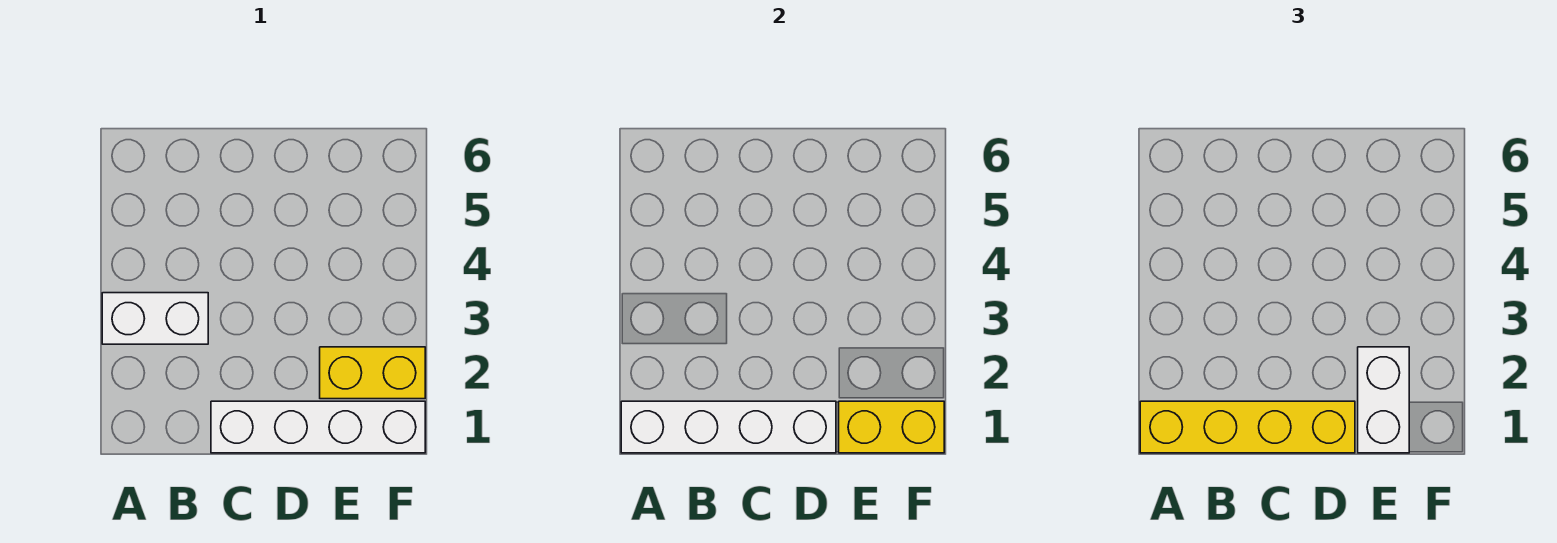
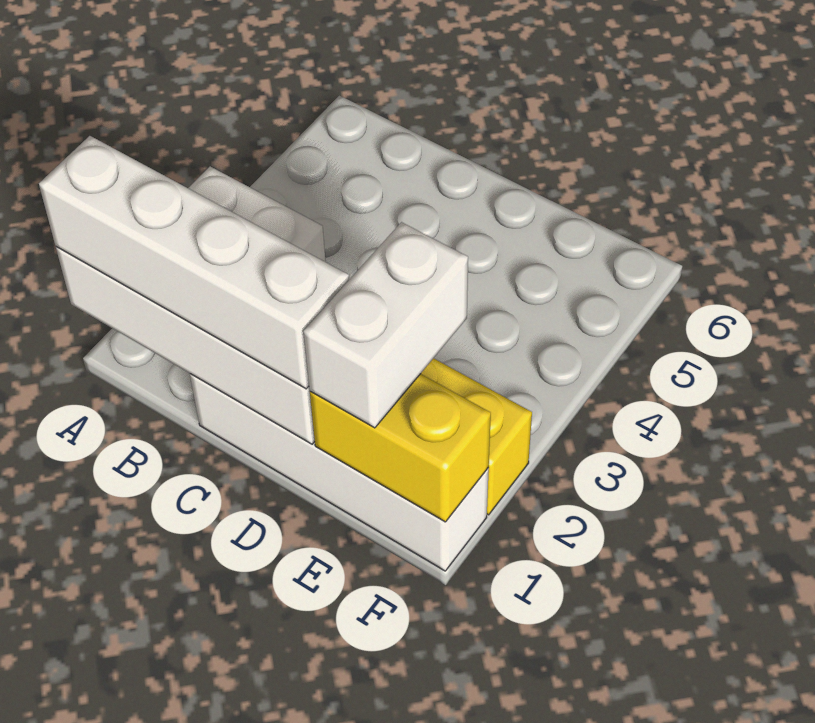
yellow brick A1:D1 level 3 -> white brick A1:D1 level 3

